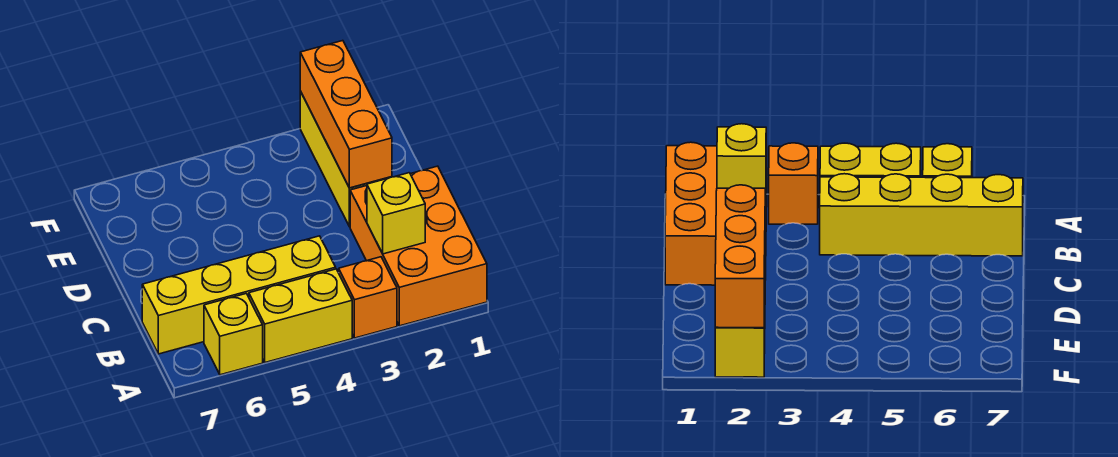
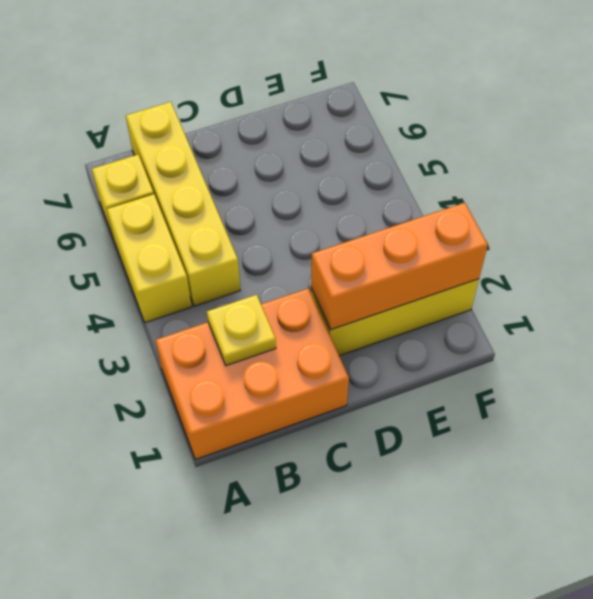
orange brick A3 level 1 -> none
yellow brick B2 level 2 -> yellow plate B2 level 2

